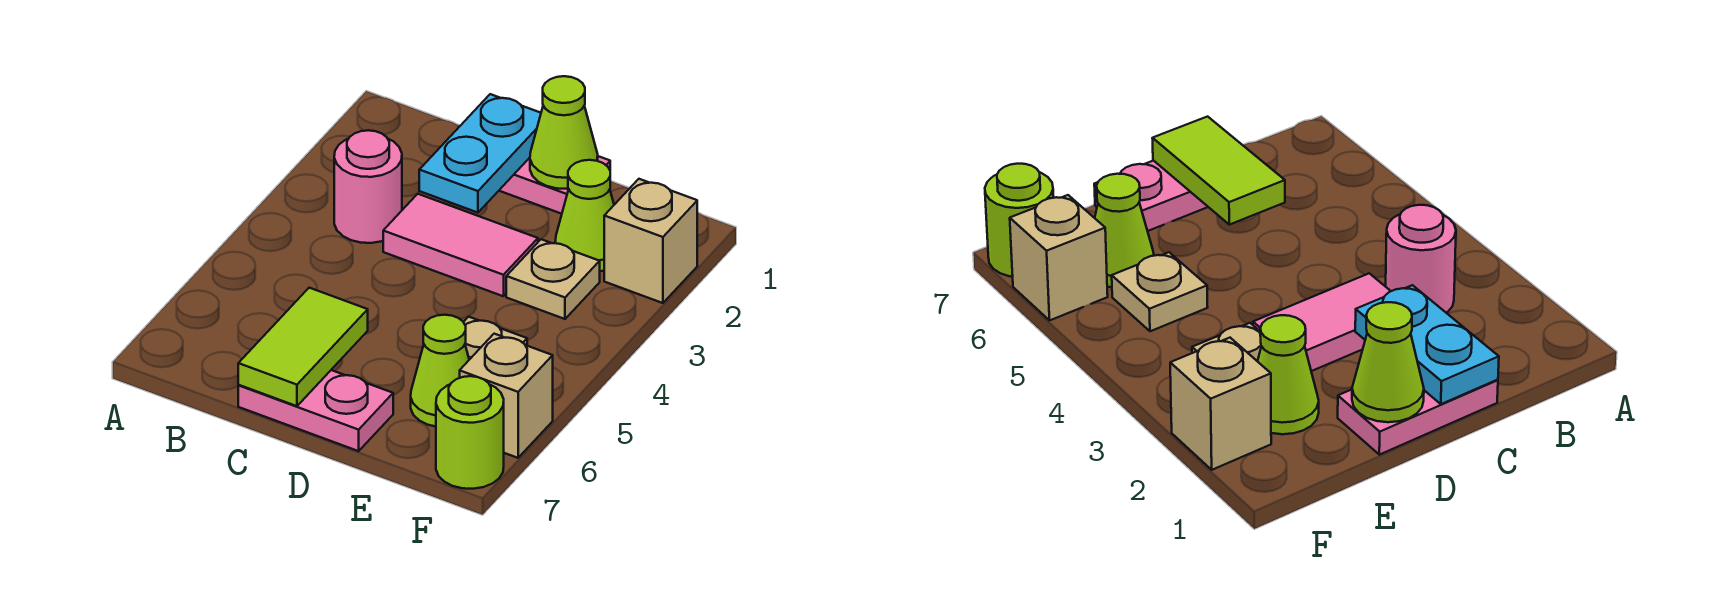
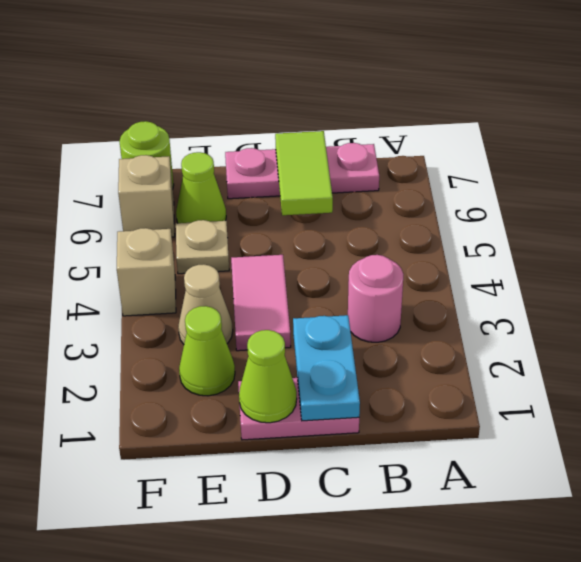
pink tile C3:D3 level 1 -> pink tile D3:D4 level 1
pink plate C7:D7 level 1 -> pink plate B7:D7 level 1
tan plate E3 level 1 -> tan cone E3 level 1
tan brick F2 level 1 -> tan brick F4 level 1

